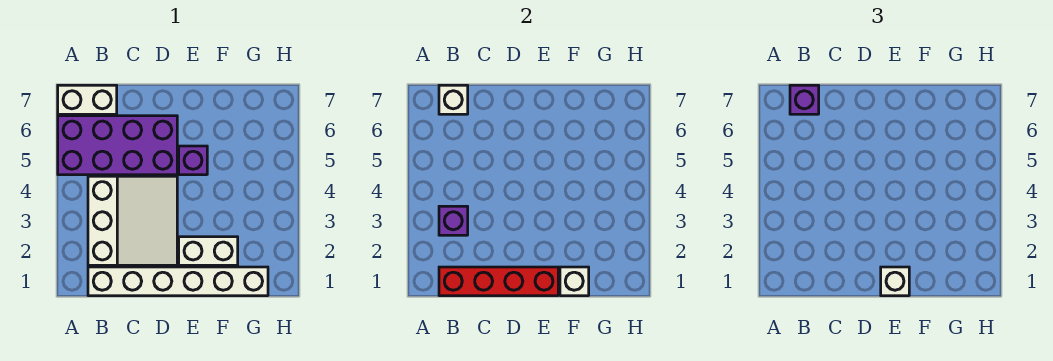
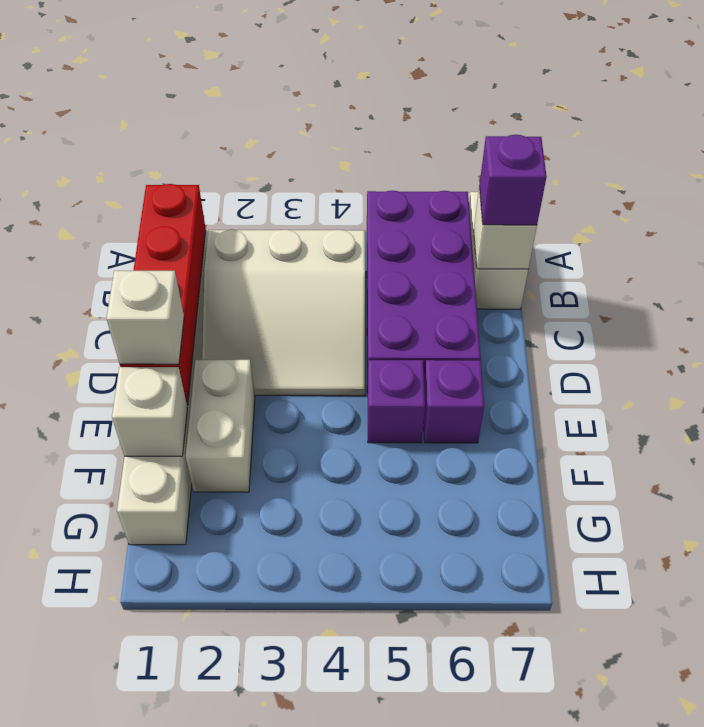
purple brick B3 level 2 -> purple brick E6 level 1

